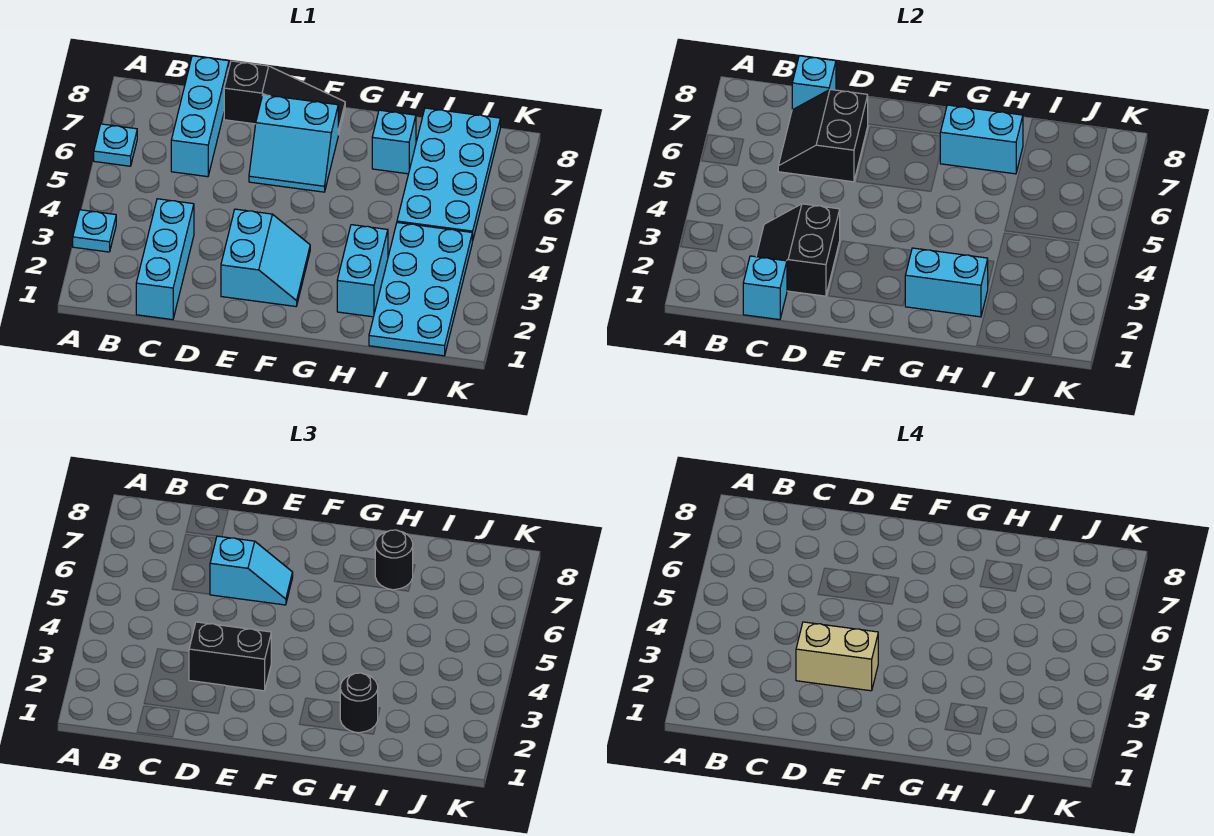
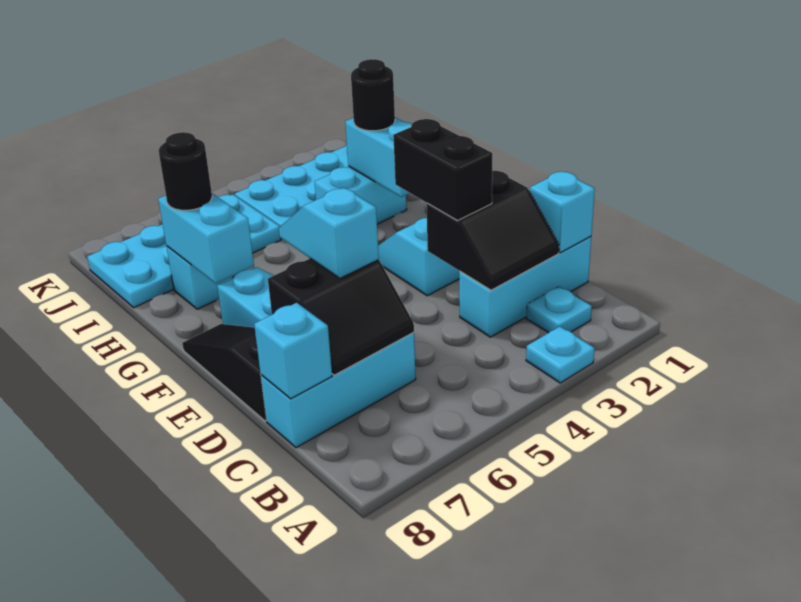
cyan plate A6 level 1 -> cyan plate B2 level 1
tan brick D3:E3 level 4 -> none

